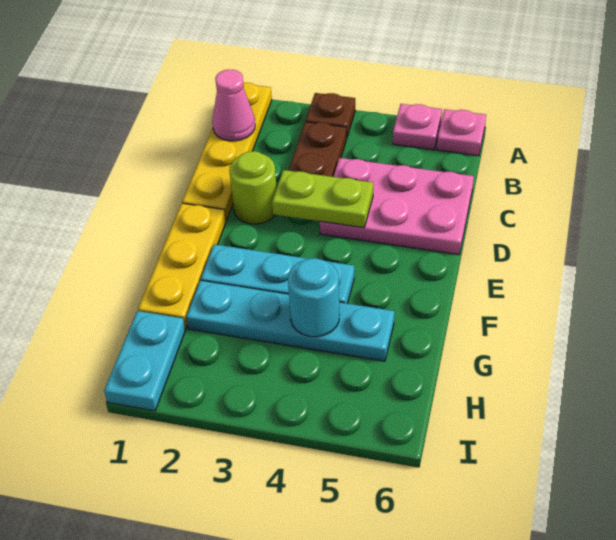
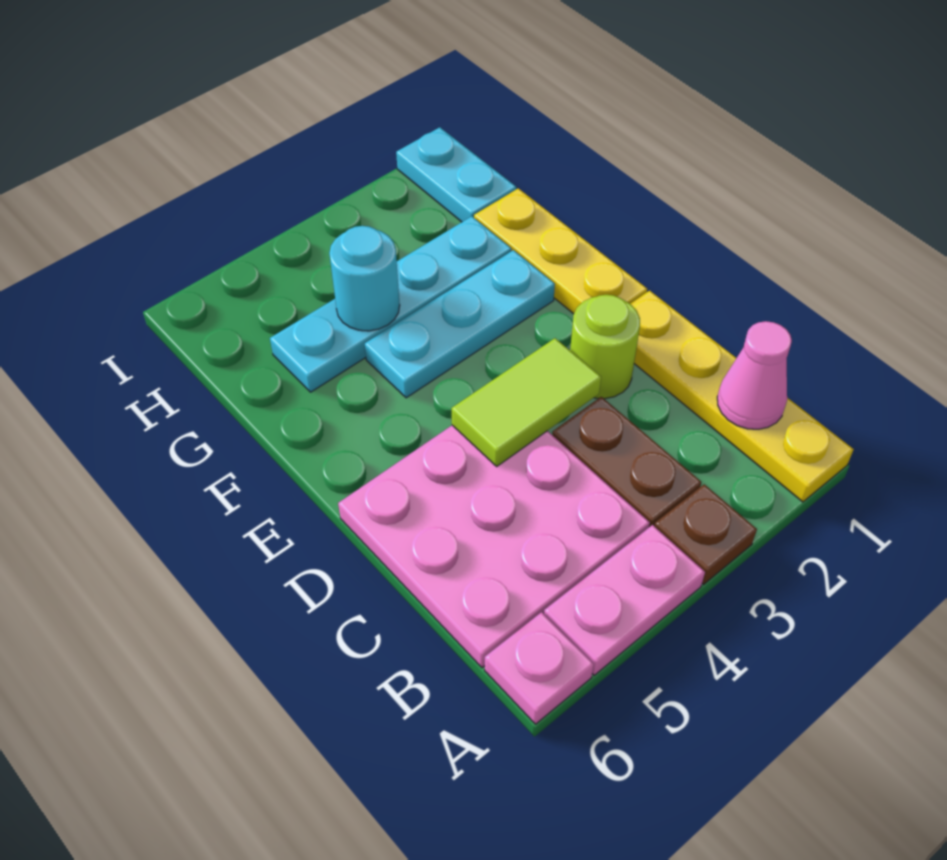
pink plate A5 level 1 -> pink plate A4:A5 level 1
pink plate C4:D6 level 1 -> pink plate B4:D6 level 1
lime plate D3:D4 level 2 -> lime tile D3:D4 level 2

